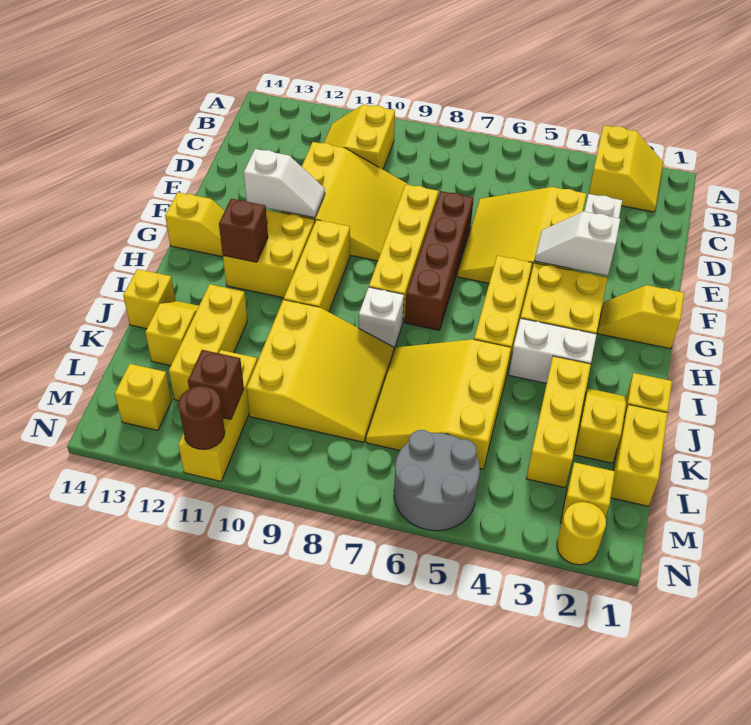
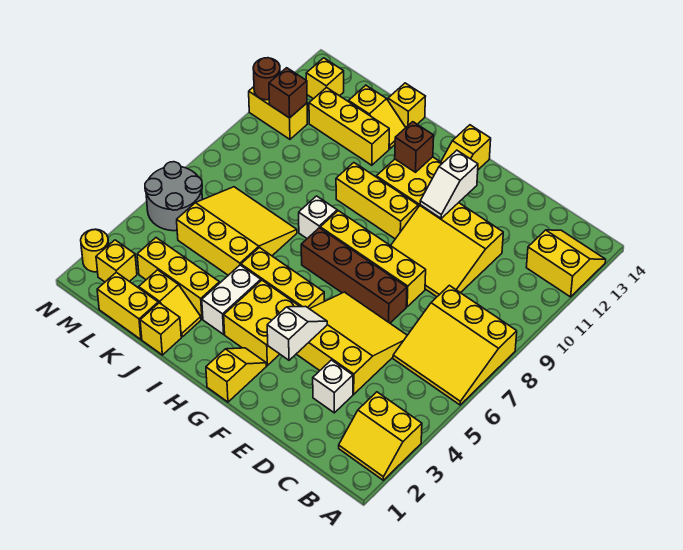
yellow slope B10:C11 level 1 top 10 -> yellow slope A12:B13 level 1 top 12
yellow slope J8:L10 level 1 top 10 -> yellow slope A6:C8 level 1 top 8
yellow brick L11:N11 level 1 -> yellow brick M11:N11 level 1

